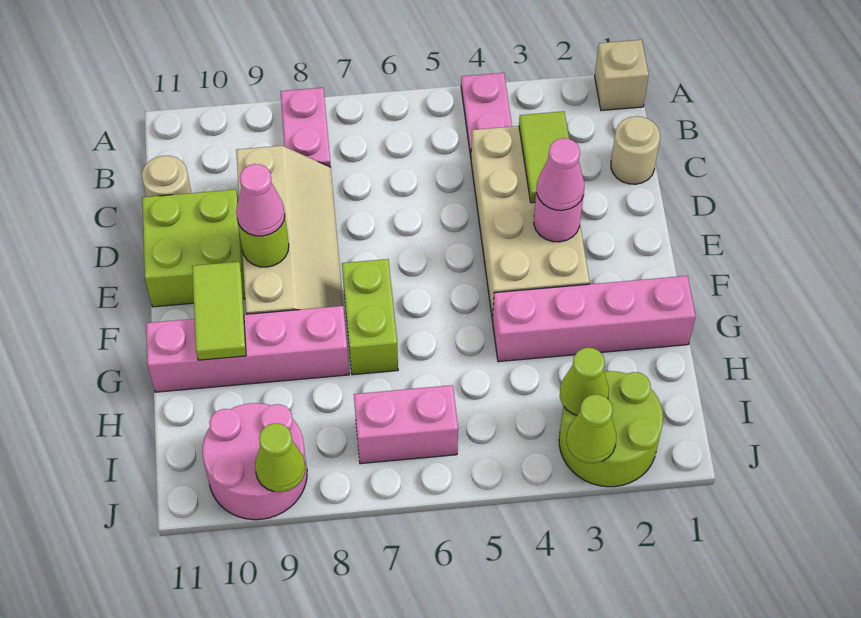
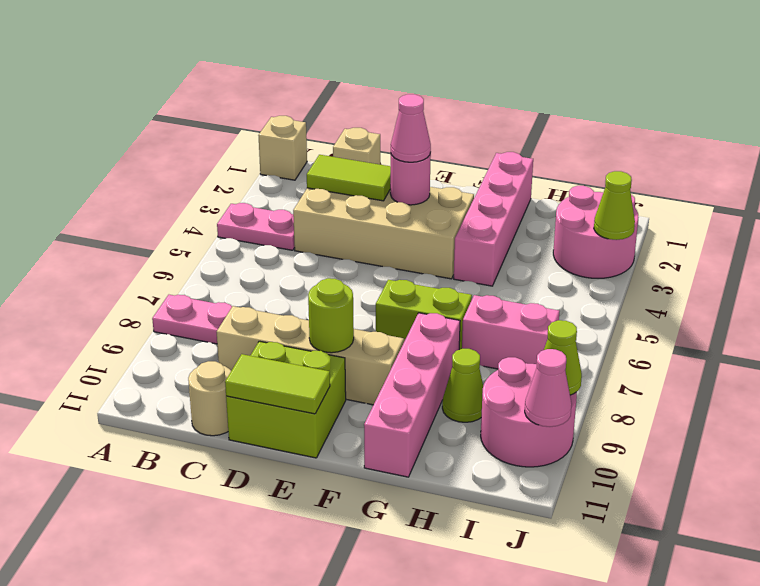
tan round brick C1 level 1 -> tan brick C1 level 1
pink cone E9 level 3 -> pink cone J10 level 2
lime tile F10:G10 level 2 -> lime tile D11:E11 level 2
lime round brick I2:J3 level 1 -> pink round brick I2:J3 level 1
lime cone I3 level 2 -> lime cone H9 level 1
pink brick I6:I7 level 1 -> pink brick H7:I7 level 1

